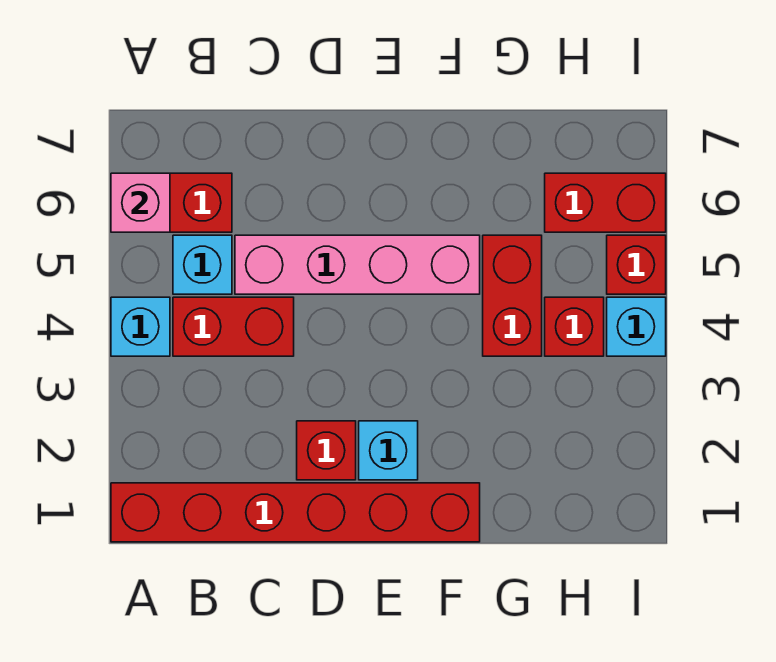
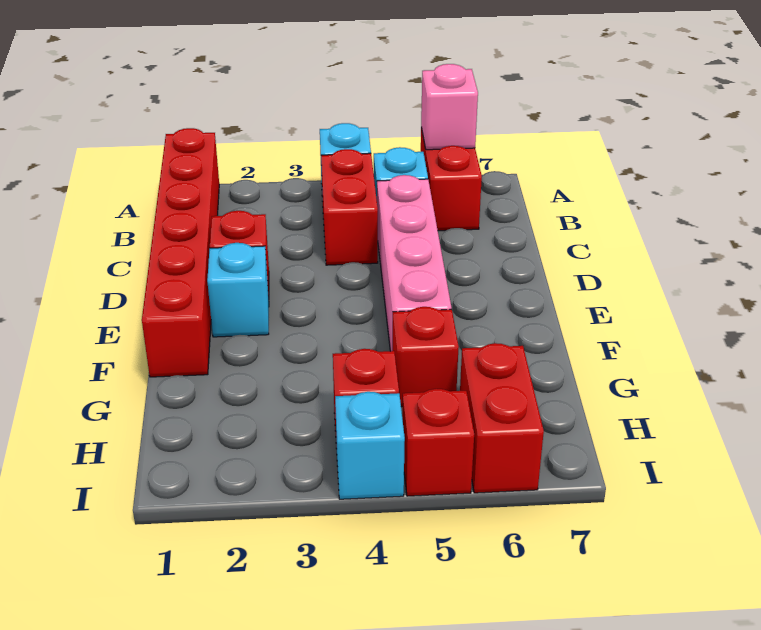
red brick G4:G5 level 1 -> red brick G5 level 1

